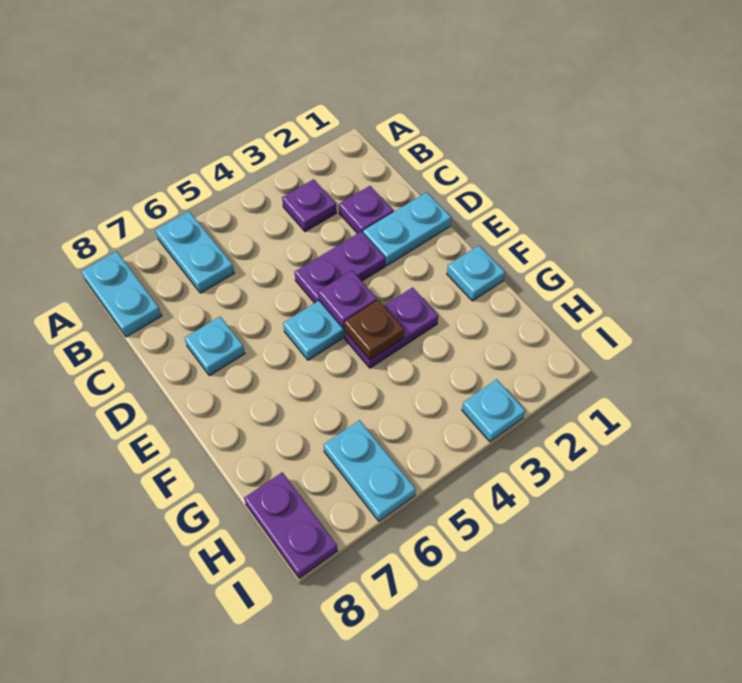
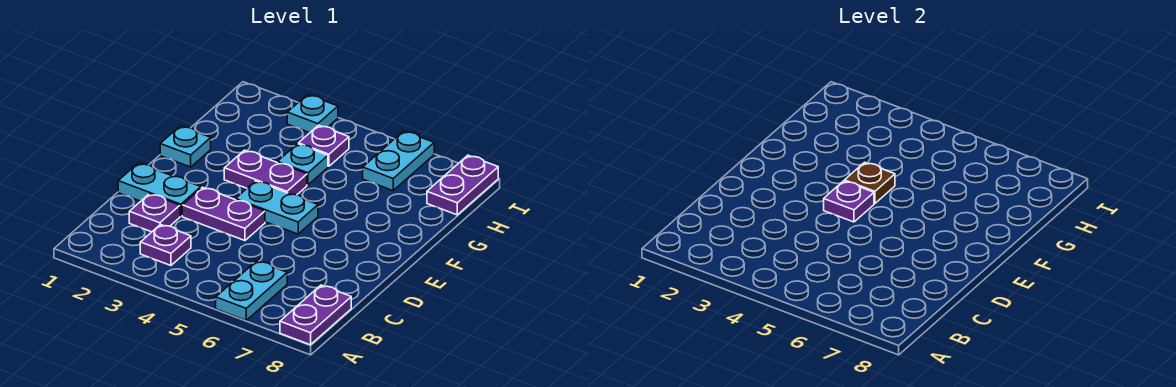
cyan plate A8:B8 level 1 -> purple plate A8:B8 level 1
cyan plate D7 level 1 -> cyan plate G4 level 1
none -> purple plate H4 level 1

